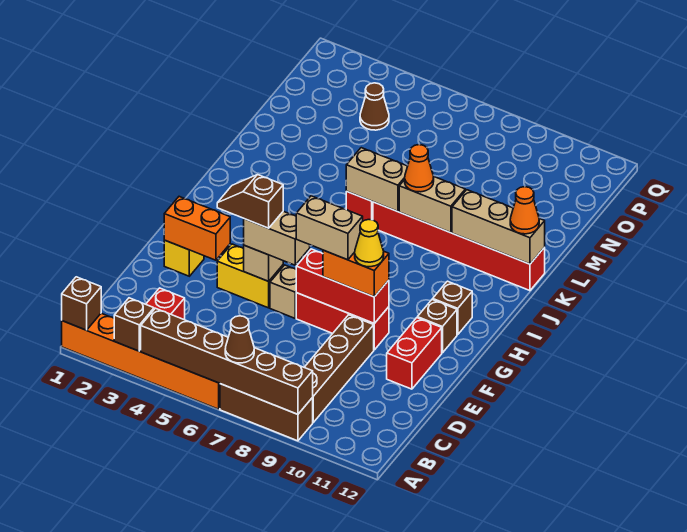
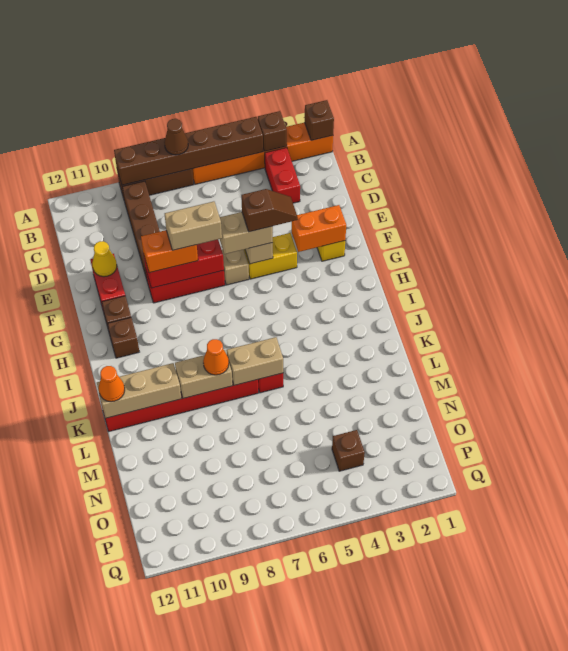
yellow cone F9 level 4 -> yellow cone E11 level 2
brown cone O4 level 1 -> brown brick O4 level 1

